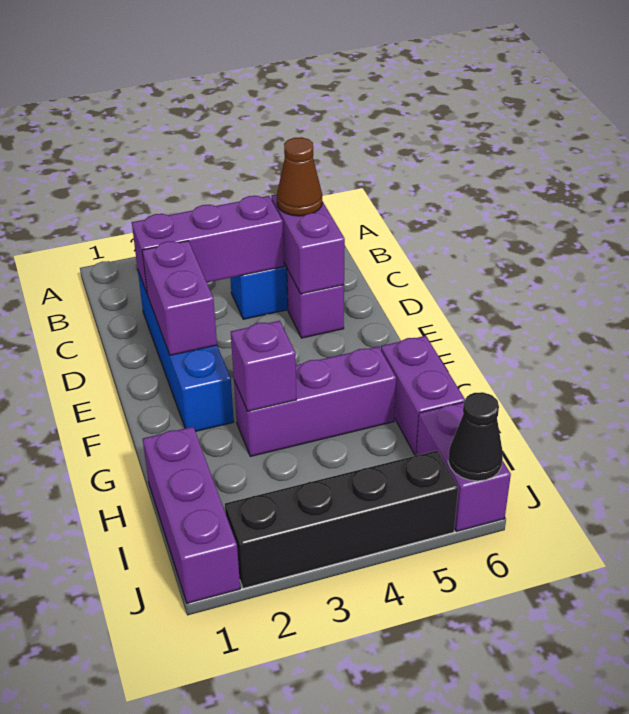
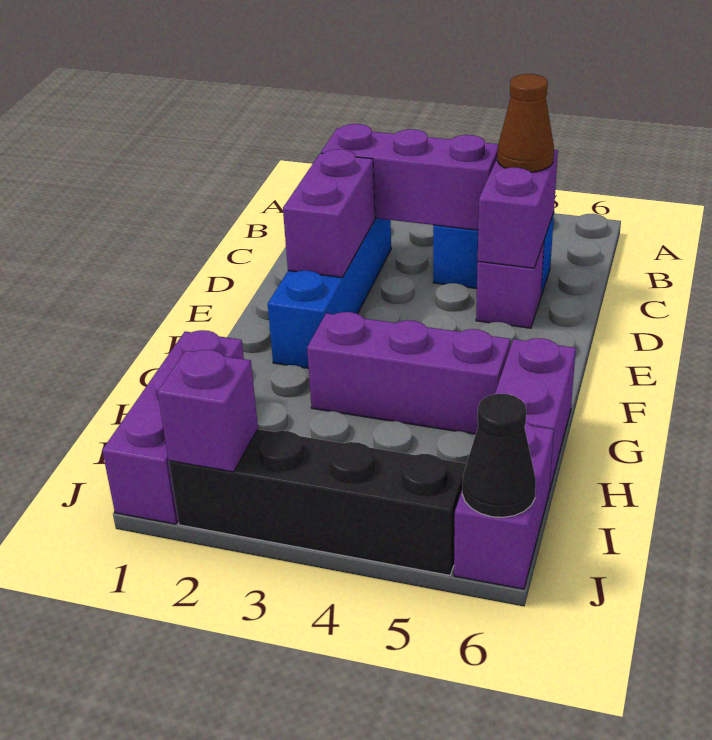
purple brick G3 level 2 -> purple brick J2 level 2

